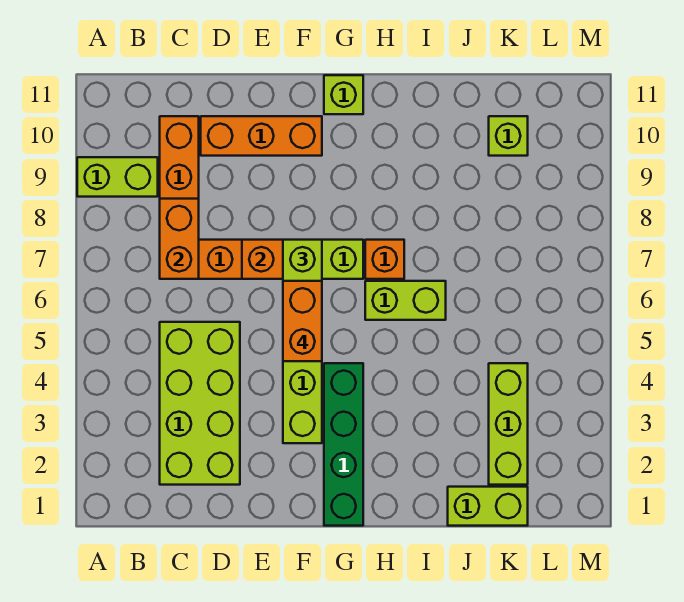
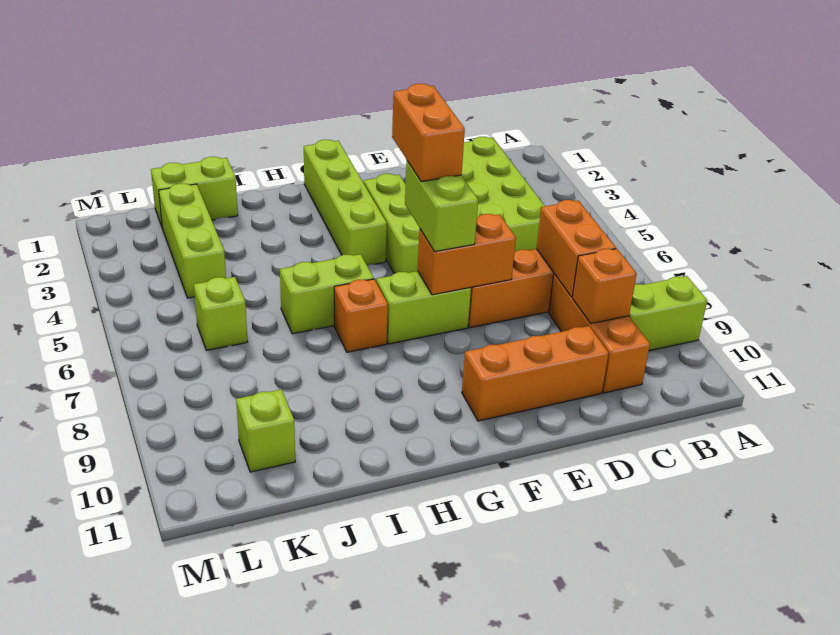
none -> orange brick C9 level 2
green brick G1:G4 level 1 -> lime brick G1:G4 level 1
lime brick G11 level 1 -> lime brick K6 level 1

